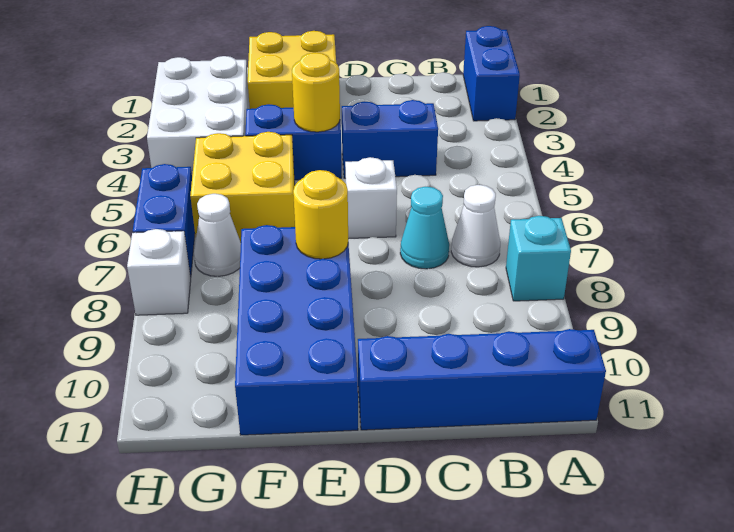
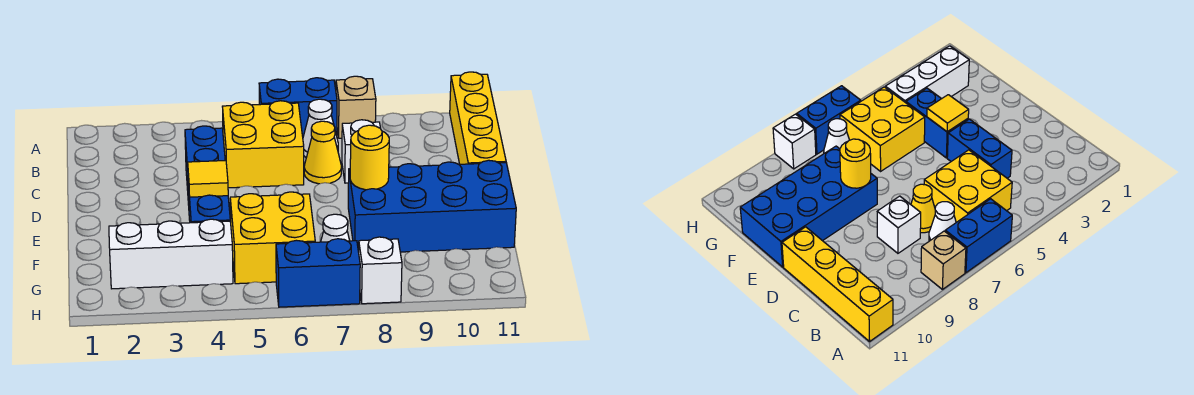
blue brick A1:A2 level 1 -> blue brick A6:A7 level 1
cyan brick A8 level 1 -> tan brick A8 level 1
blue brick A11:D11 level 1 -> yellow brick A11:D11 level 1
cyan cone C7 level 1 -> yellow cone C7 level 1
white brick D6 level 1 -> white brick C8 level 1
yellow brick E1:F2 level 1 -> yellow brick B5:C6 level 1
yellow round brick E4 level 2 -> yellow tile E4 level 2
white brick G2:H4 level 1 -> white brick G2:G4 level 1

